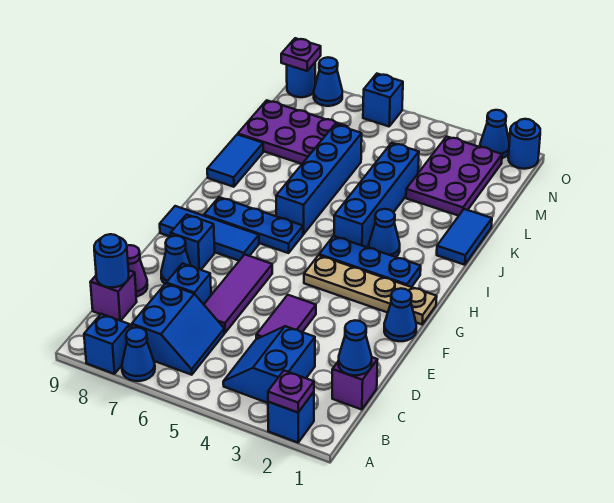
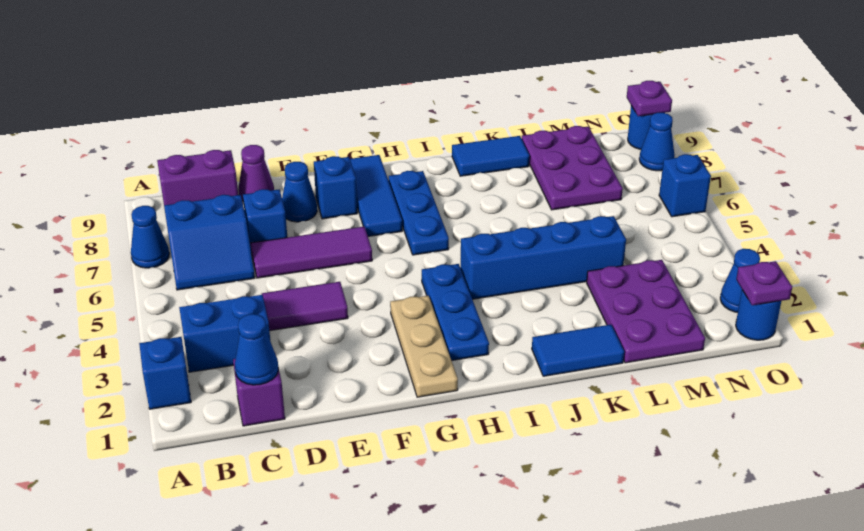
purple plate A2 level 2 -> purple plate O1 level 2
blue brick A8 level 1 -> none
purple brick C9 level 1 -> purple brick B9:C9 level 1
blue round brick C9 level 2 -> none
blue cone F1 level 1 -> none
tan plate G1:G4 level 1 -> tan plate G1:G3 level 1
blue cone I3 level 1 -> none
blue brick I6:L6 level 1 -> none
purple plate L2:N3 level 1 -> purple plate L1:M3 level 1

